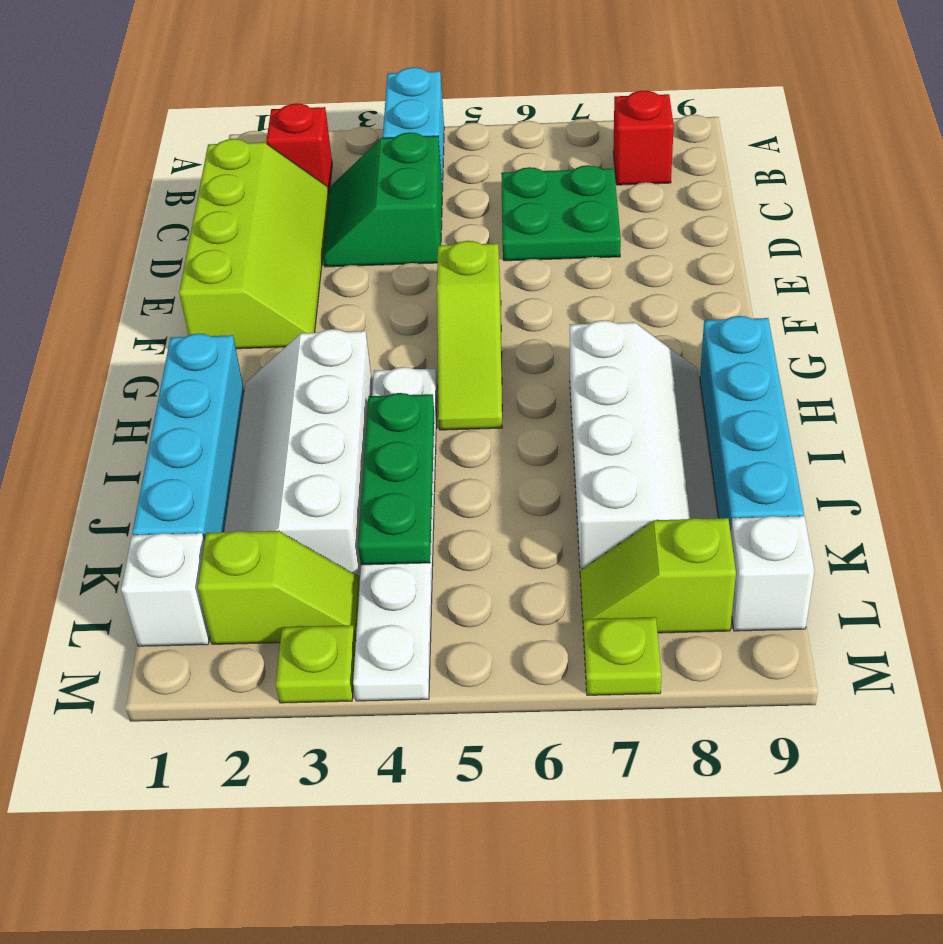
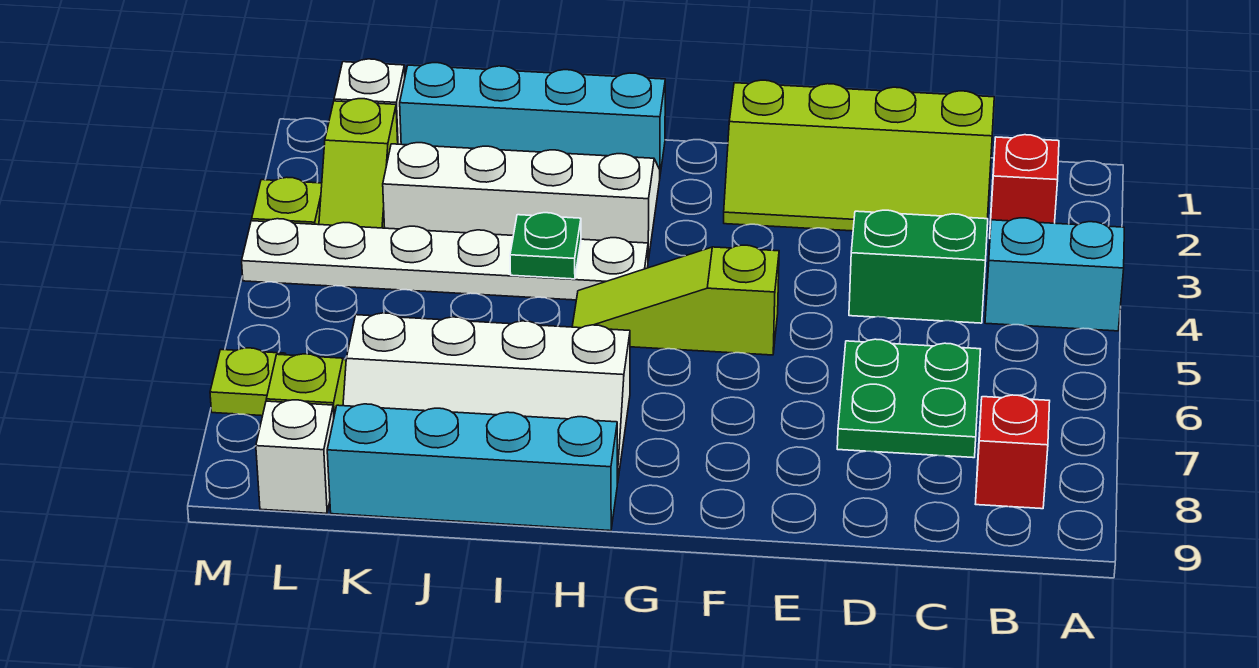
green plate I4:K4 level 2 -> green plate I4 level 2

